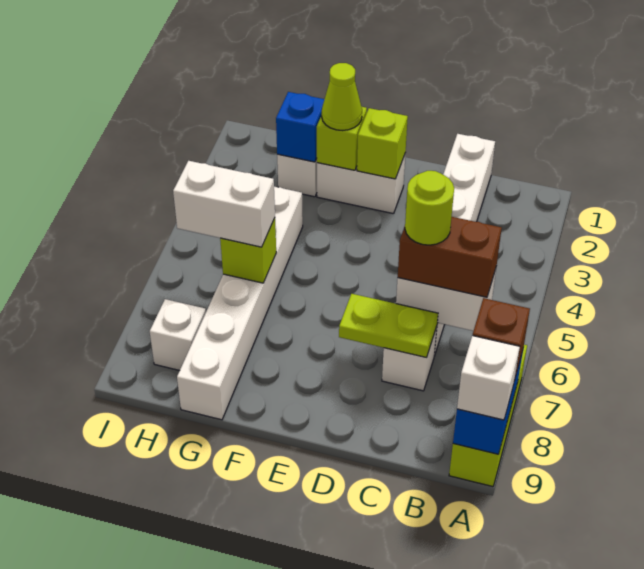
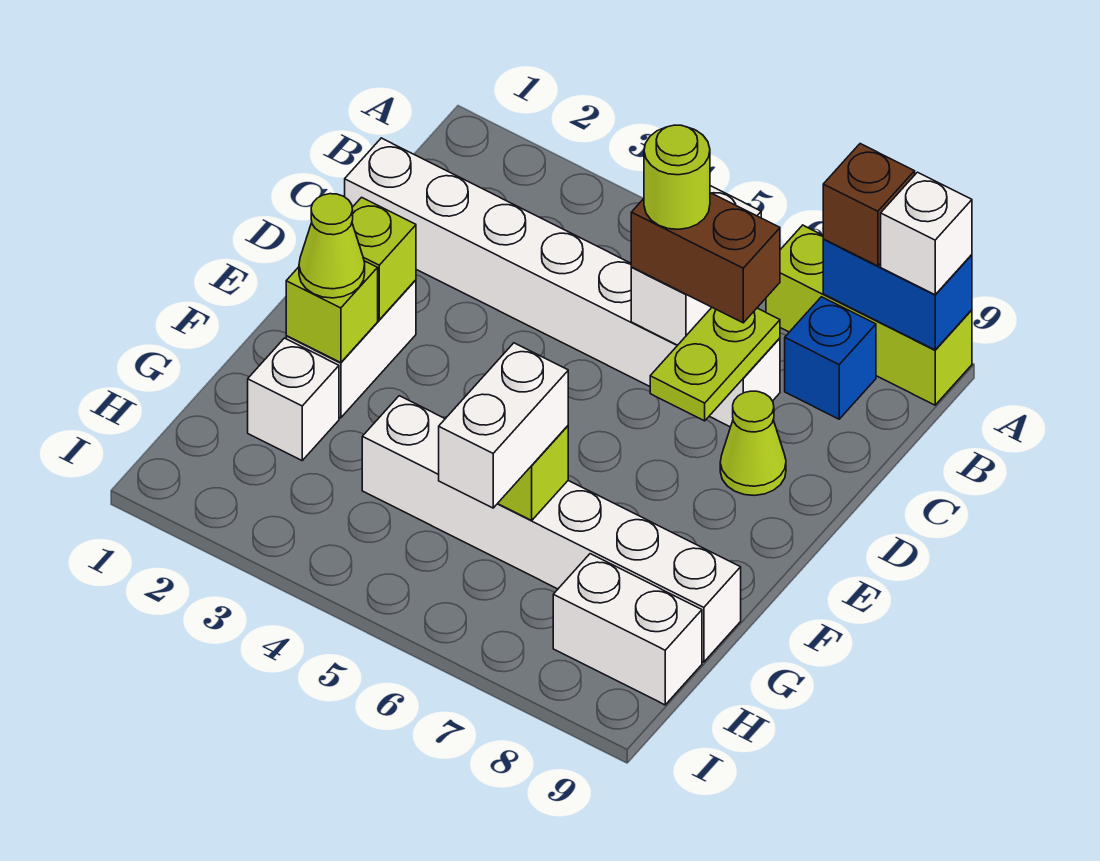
brown brick B6:C6 level 3 -> brown brick C6:C7 level 3
none -> lime cone D8 level 1
blue brick G2 level 2 -> blue brick B8 level 1
white brick H8 level 1 -> white brick H8:H9 level 1

